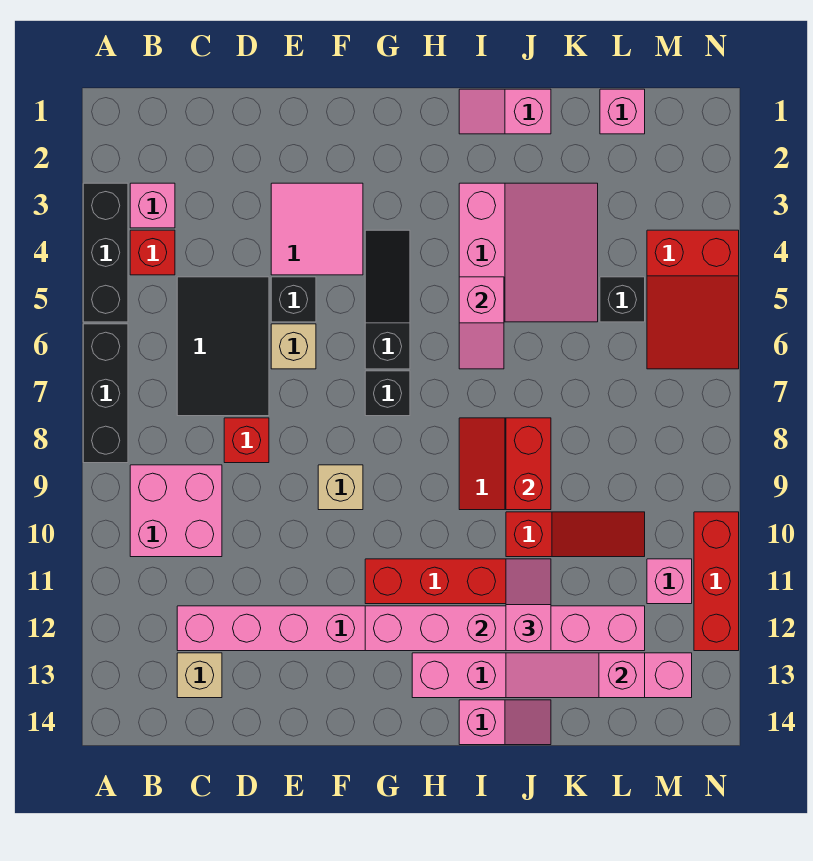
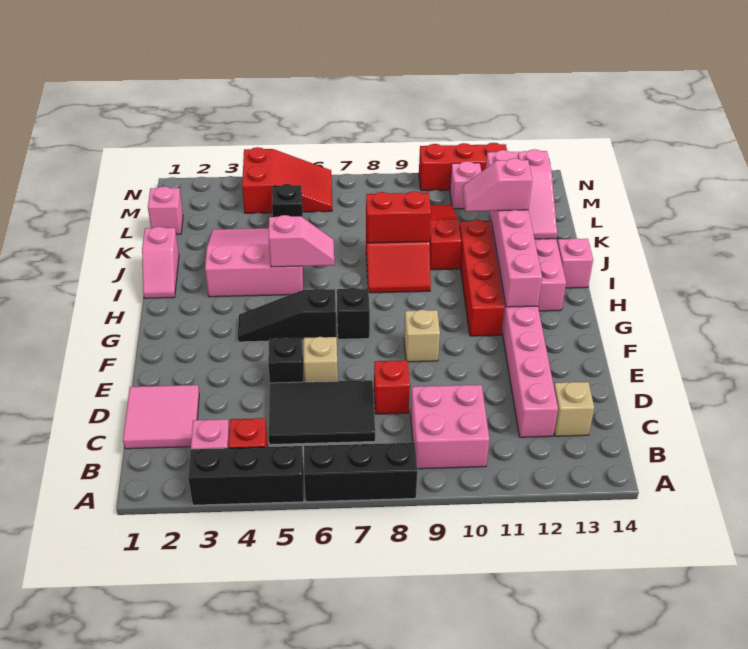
pink tile E3:F4 level 1 -> pink tile C1:D2 level 1

